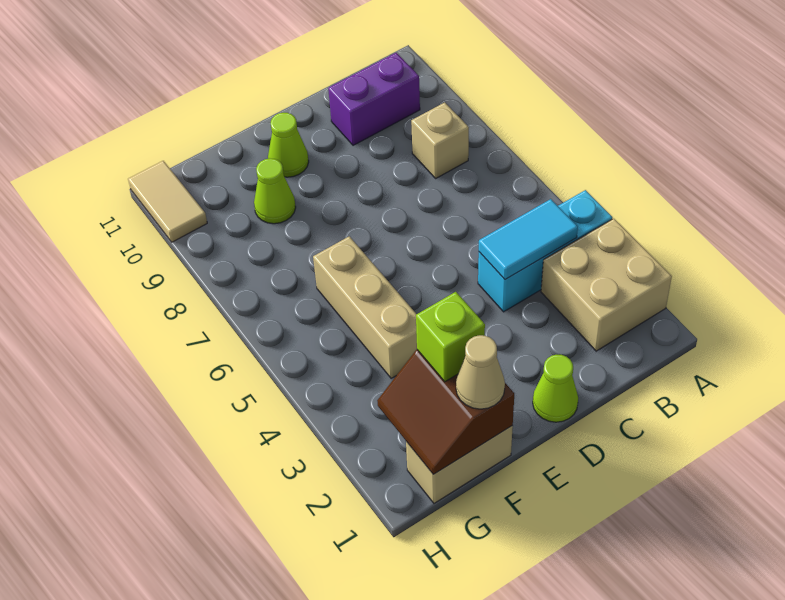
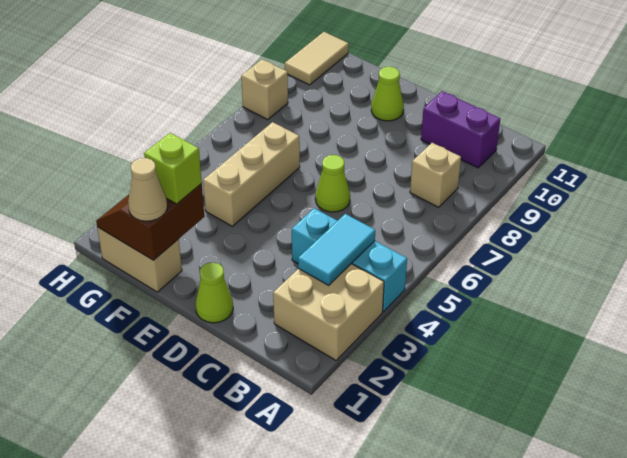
cyan tile B4:C4 level 2 -> cyan tile B3:B4 level 2
lime cone F9 level 1 -> lime cone D6 level 1
none -> tan brick H8 level 1

